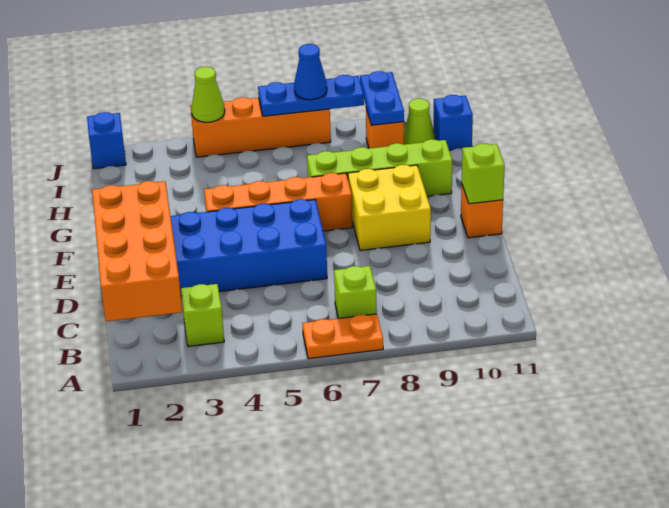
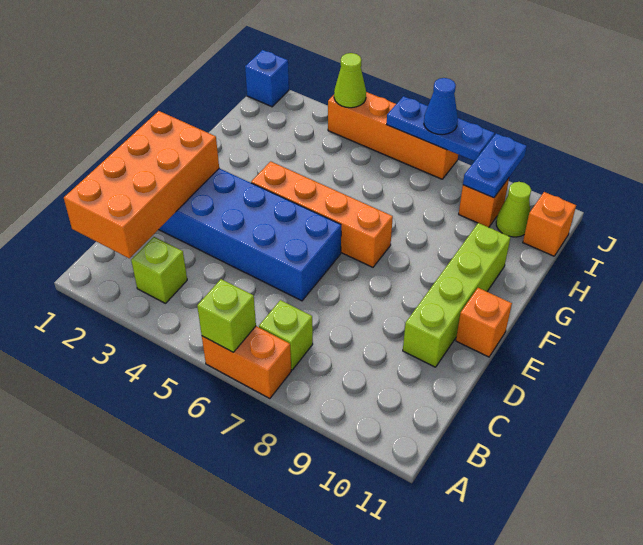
orange plate A6:A7 level 1 -> orange brick A6:A7 level 1
yellow brick E8:F9 level 1 -> none
lime brick E11 level 2 -> lime brick A6 level 2
lime brick G7:G10 level 1 -> lime brick D10:G10 level 1
blue brick I11 level 1 -> orange brick I11 level 1

